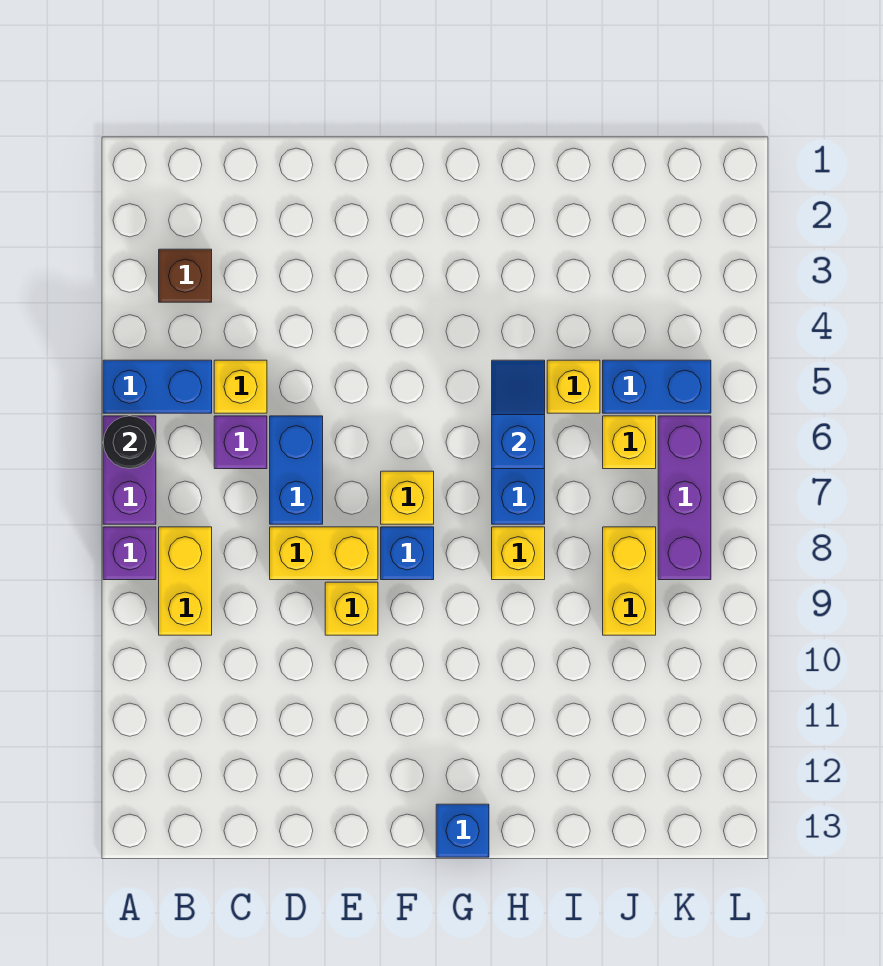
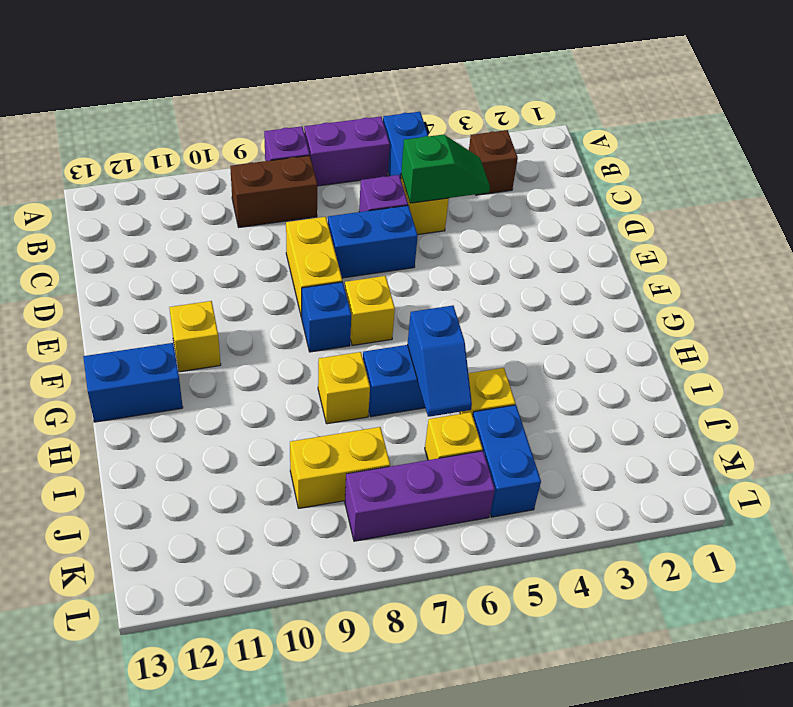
black round brick A6 level 2 -> none
yellow brick B8:B9 level 1 -> brown brick B8:B9 level 1
none -> green slope C4:C5 level 2 top 5
yellow brick E9 level 1 -> yellow brick F11 level 1
blue brick G13 level 1 -> blue brick G12:G13 level 1
blue slope H5:H6 level 2 top 6 -> blue slope H6:I6 level 2 top H

